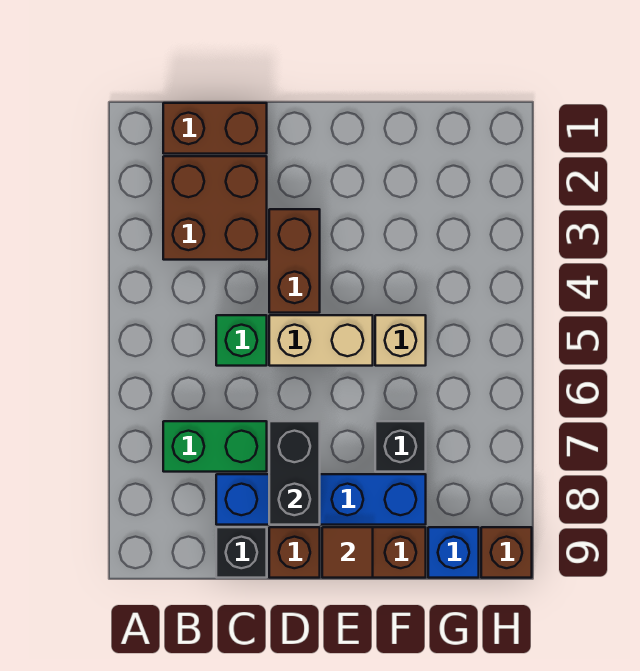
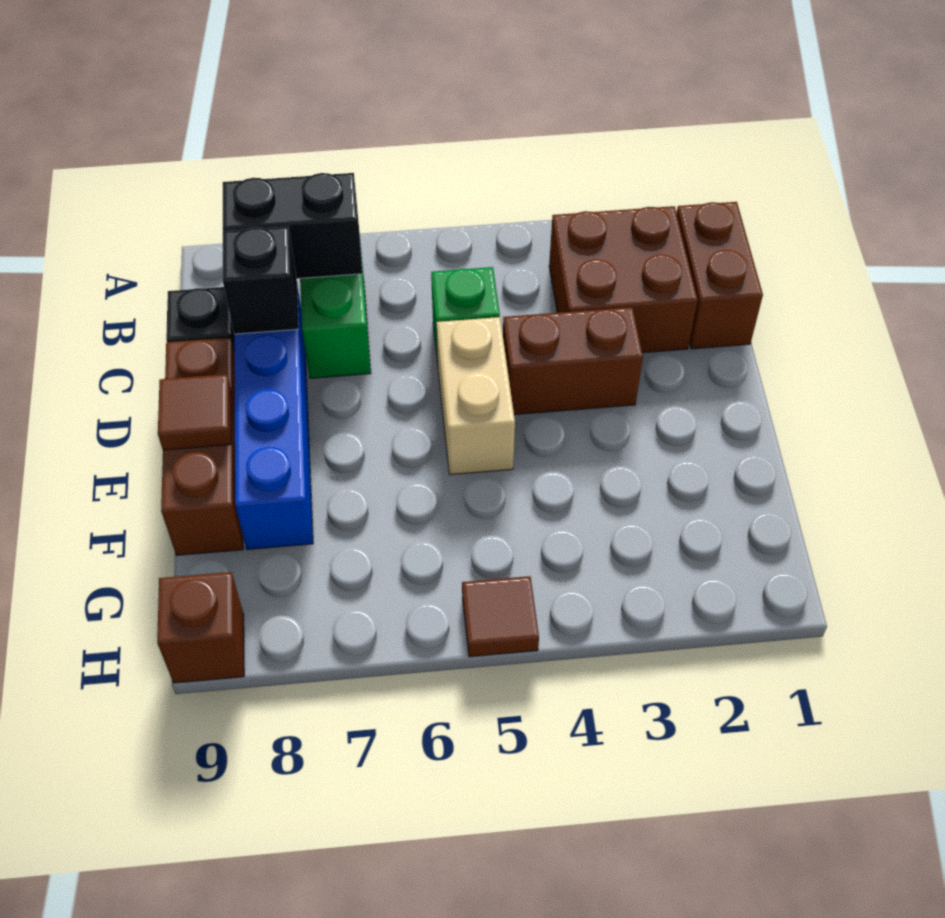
black brick D7:D8 level 2 -> black brick B7:B8 level 2
tan brick F5 level 1 -> none
black brick F7 level 1 -> black brick C8 level 2
blue brick G9 level 1 -> none
none -> brown tile H5 level 1

